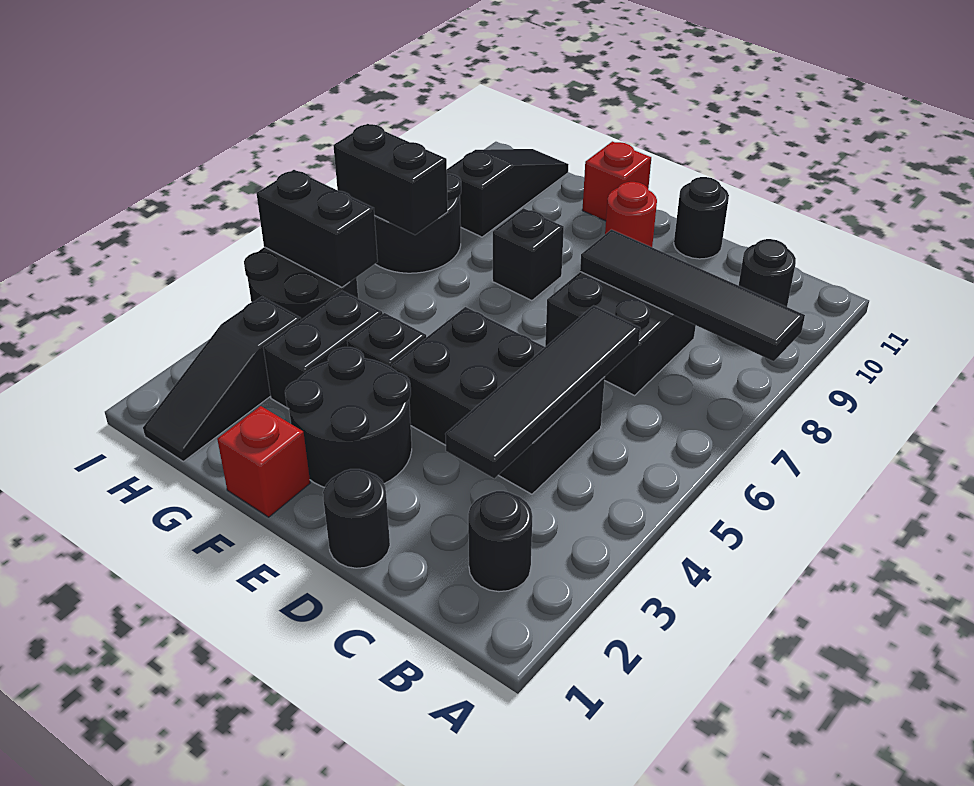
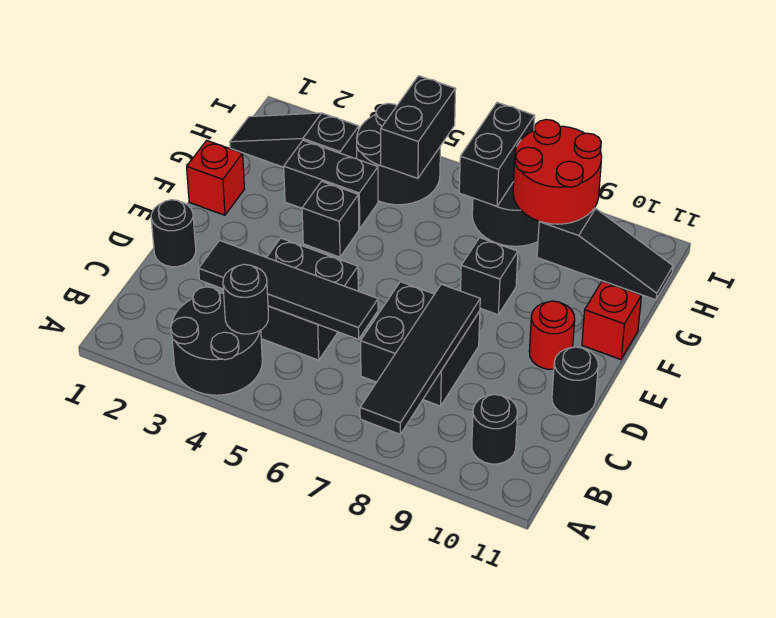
black round brick B2 level 1 -> black round brick B4 level 2
black brick C4:E5 level 1 -> black brick C4:D5 level 1
black round brick E2:F3 level 1 -> black round brick A3:B4 level 1
none -> red round brick H8:I9 level 2

